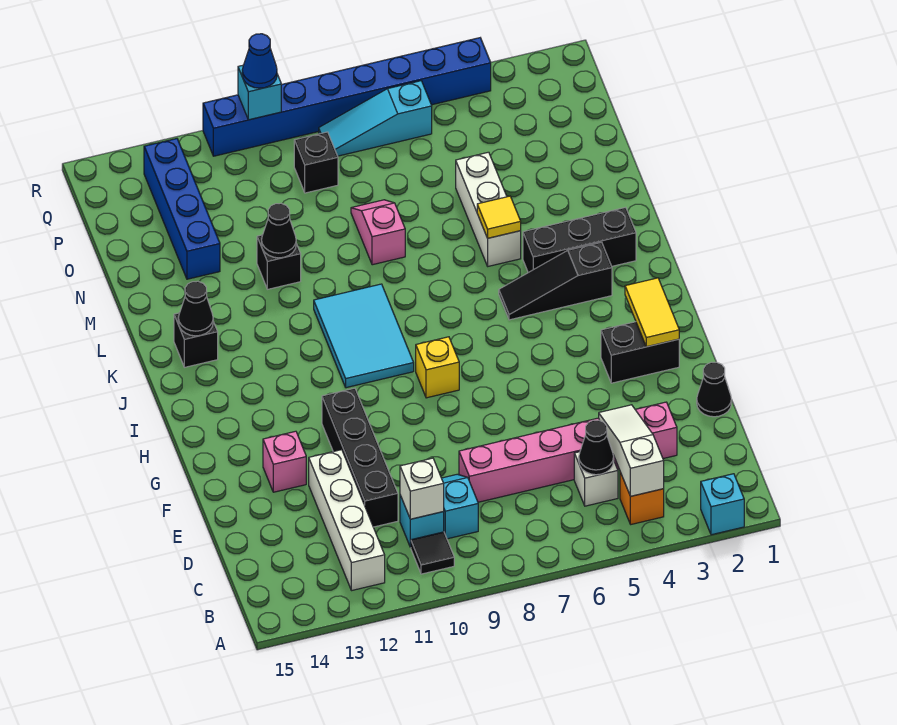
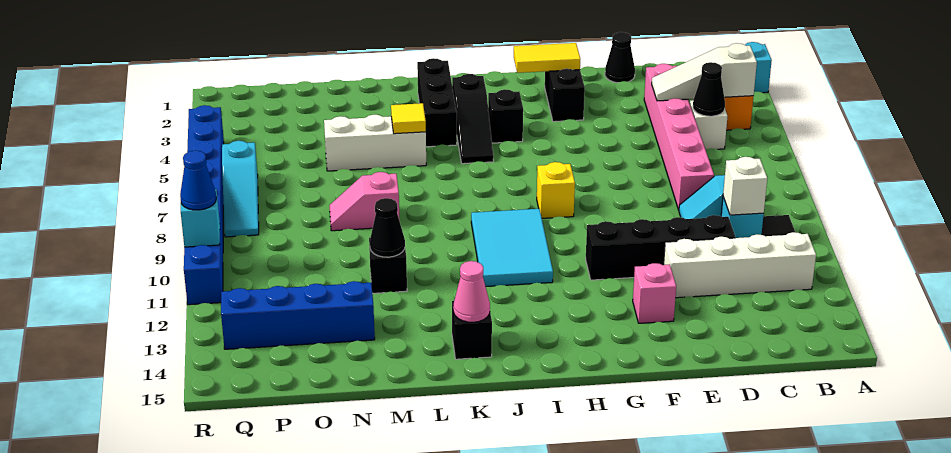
cyan tile I9:K10 level 1 -> cyan tile I9:J11 level 1
black cone K14 level 2 -> pink cone K14 level 2
black brick P9 level 1 -> black brick I4 level 1

